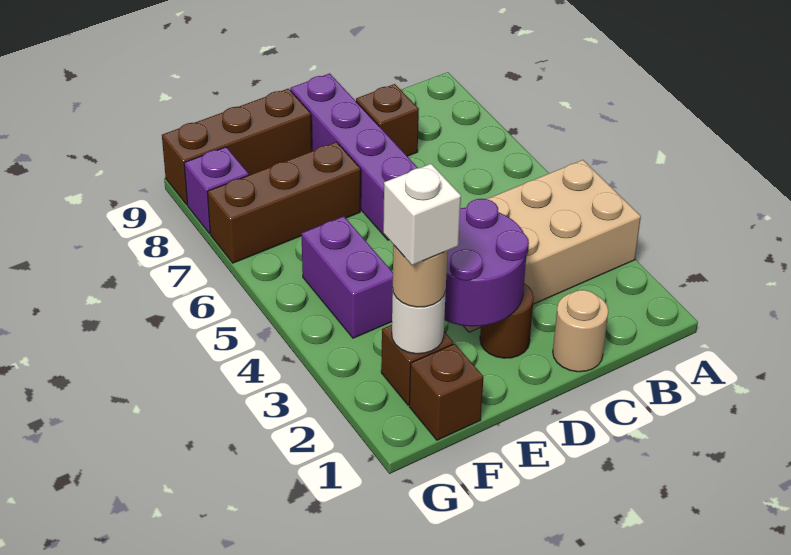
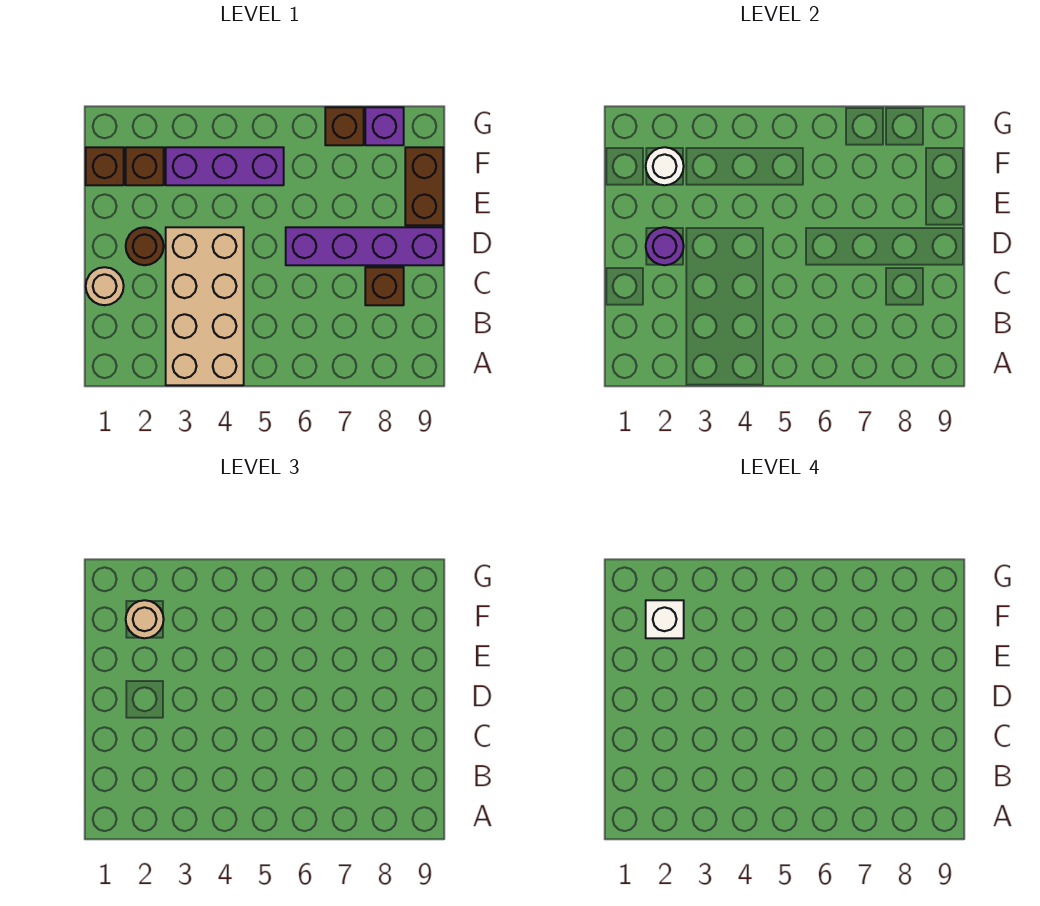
purple round brick D2:E3 level 2 -> purple round brick D2 level 2
brown brick E7:G7 level 1 -> brown brick G7 level 1
brown brick E9:G9 level 1 -> brown brick E9:F9 level 1
purple brick F4:F5 level 1 -> purple brick F3:F5 level 1

